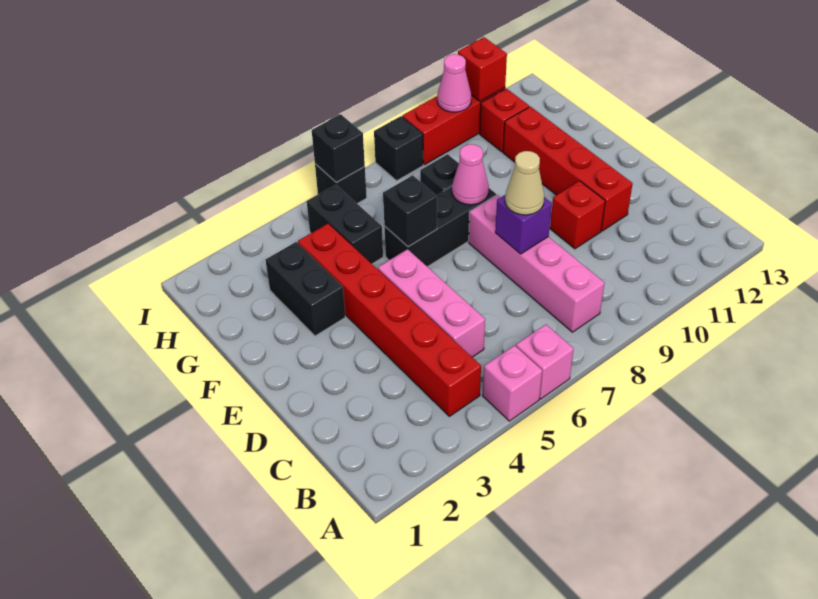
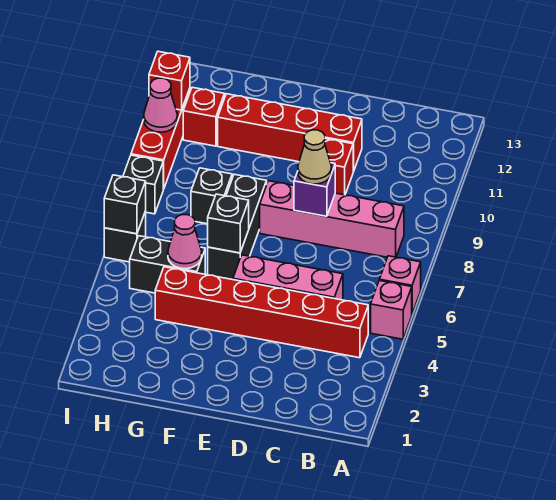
black brick F3:G3 level 1 -> none
pink cone F8 level 2 -> pink cone G5 level 2

